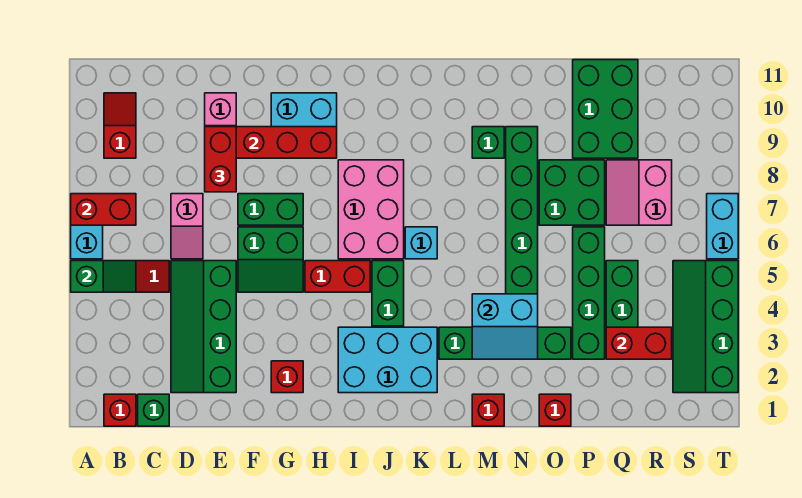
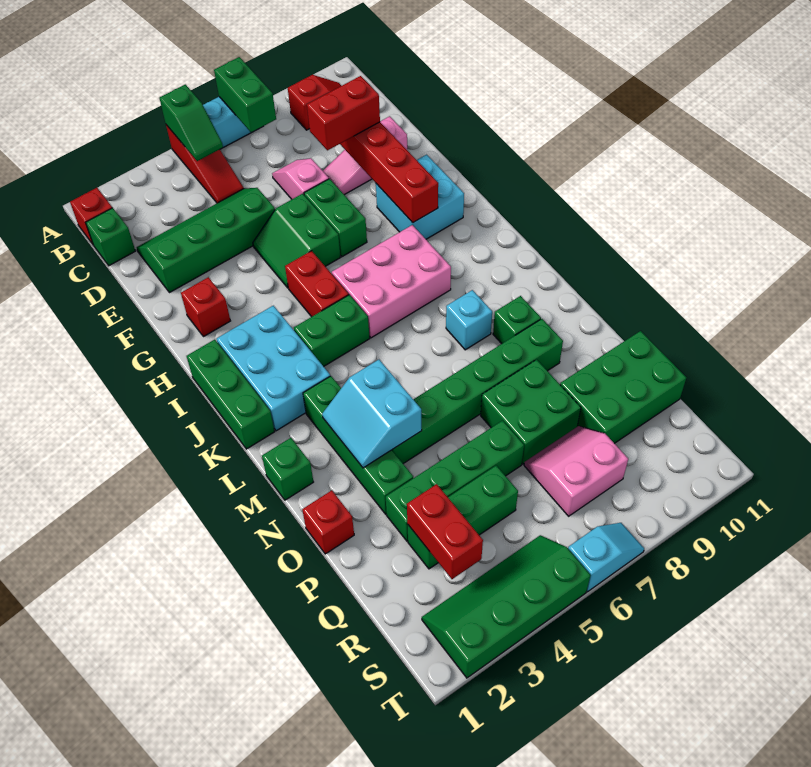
red brick A7:B7 level 2 -> green brick A7:B7 level 2
pink slope D6:D7 level 1 top 7 -> pink slope D7:E7 level 1 top E
none -> green brick I1:K1 level 1
cyan brick K6 level 1 -> cyan brick L8 level 1
red brick M1 level 1 -> green brick M1 level 1
cyan brick T6:T7 level 1 -> cyan slope T6:T7 level 1 top 6

